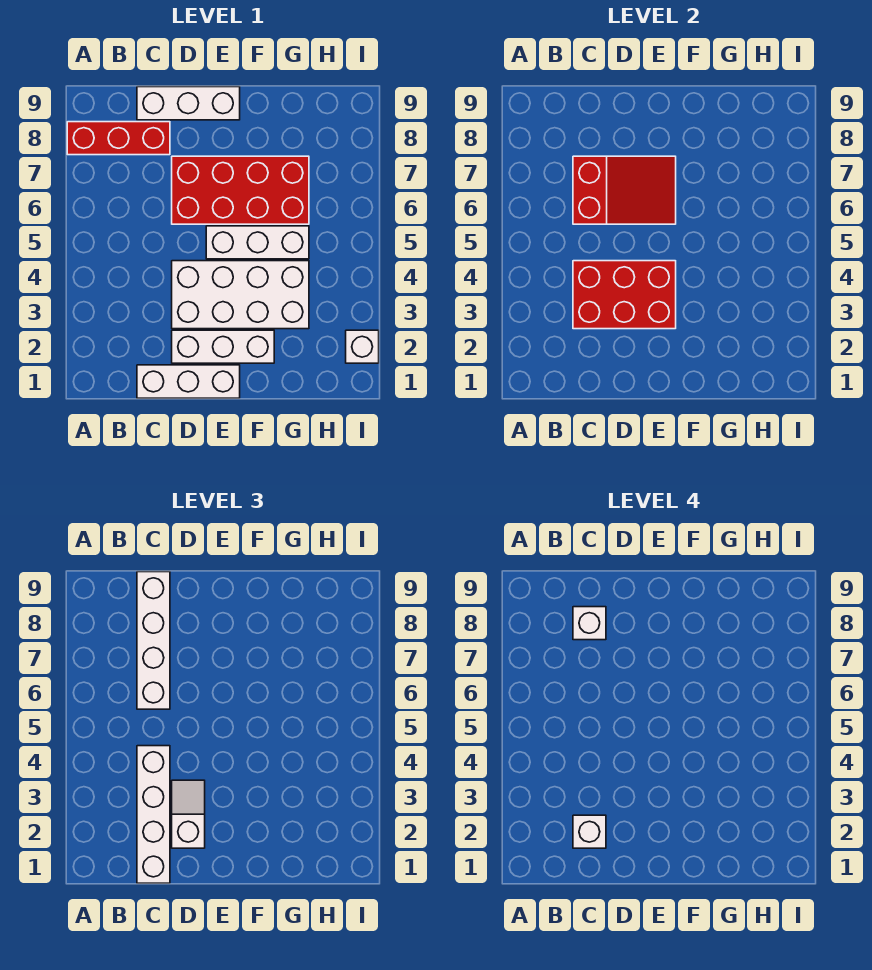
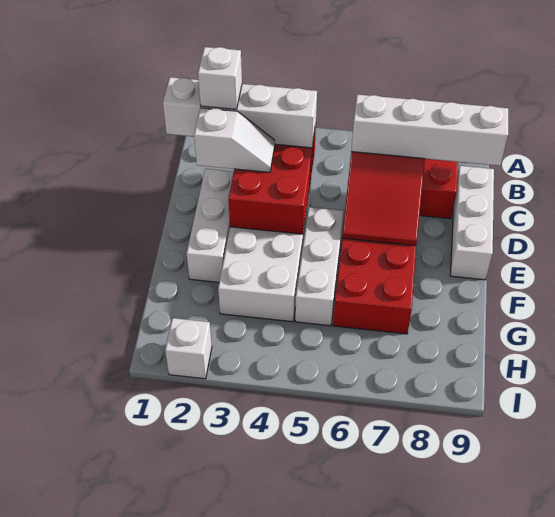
white brick C1:E1 level 1 -> none
white brick C8 level 4 -> none

